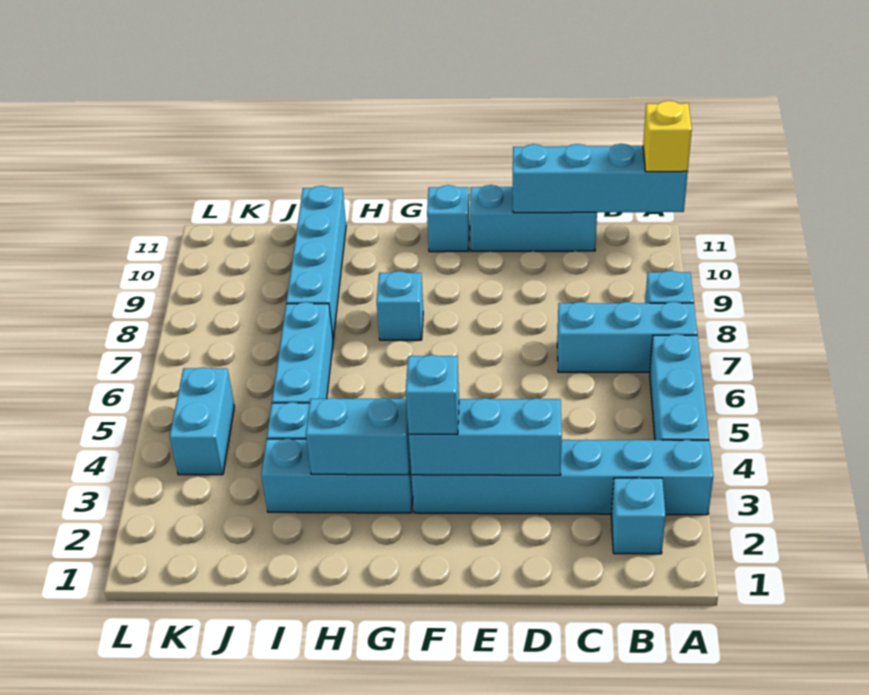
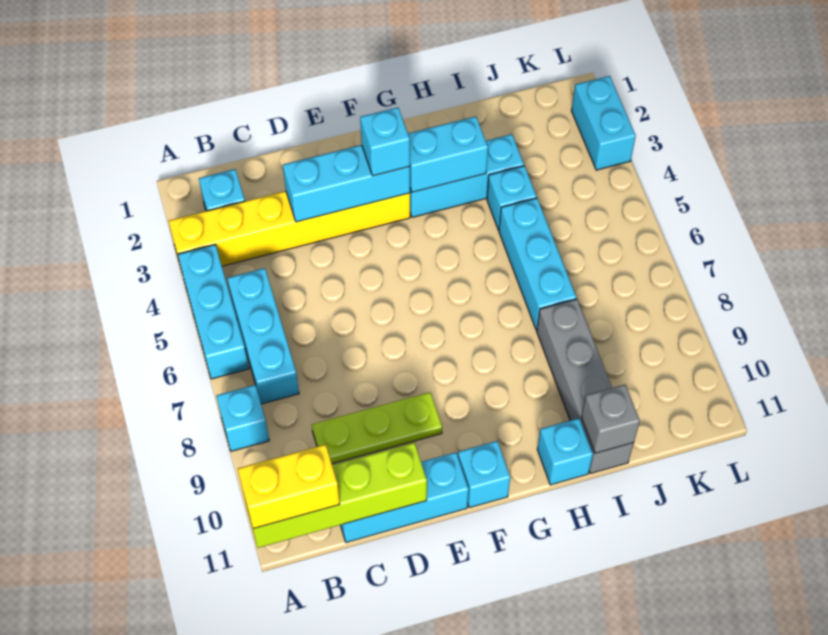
cyan brick A3:F3 level 1 -> yellow brick A3:F3 level 1
cyan brick A7:C7 level 1 -> cyan brick B5:B7 level 1
cyan brick A11:D11 level 2 -> lime brick A11:D11 level 2
yellow brick A11 level 3 -> yellow brick A11:B11 level 3
none -> lime plate C9:E9 level 1
cyan brick G8 level 1 -> cyan brick H11 level 1
cyan brick I8:I11 level 1 -> grey brick I8:I11 level 1
none -> grey brick I11 level 2
cyan brick K4:K5 level 1 -> cyan brick L2:L3 level 1

